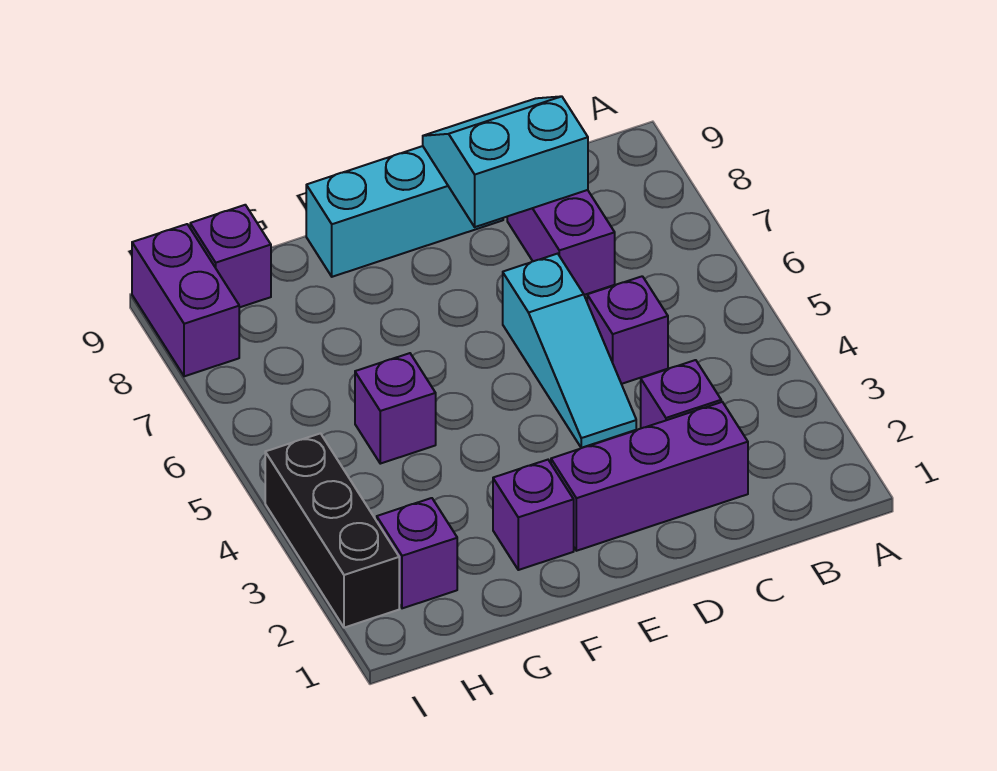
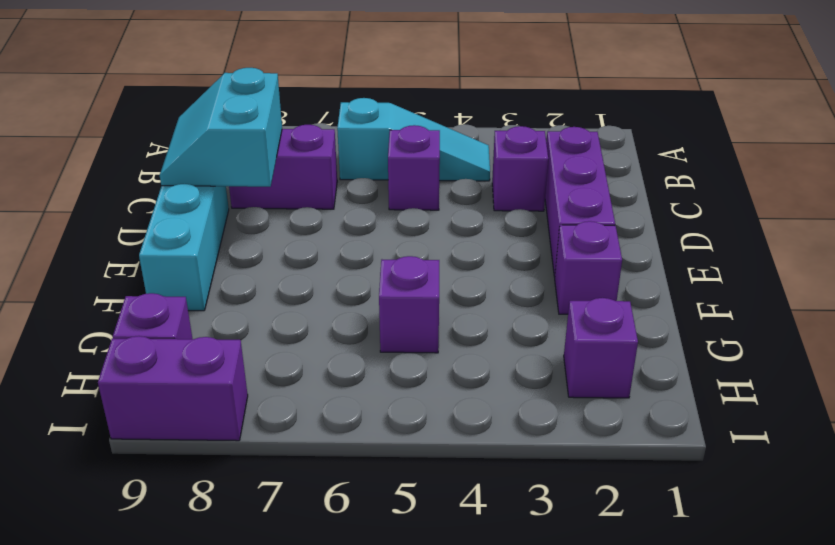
cyan slope D4:D6 level 1 top 6 -> cyan slope B4:B6 level 1 top 6
black brick I2:I4 level 1 -> none

